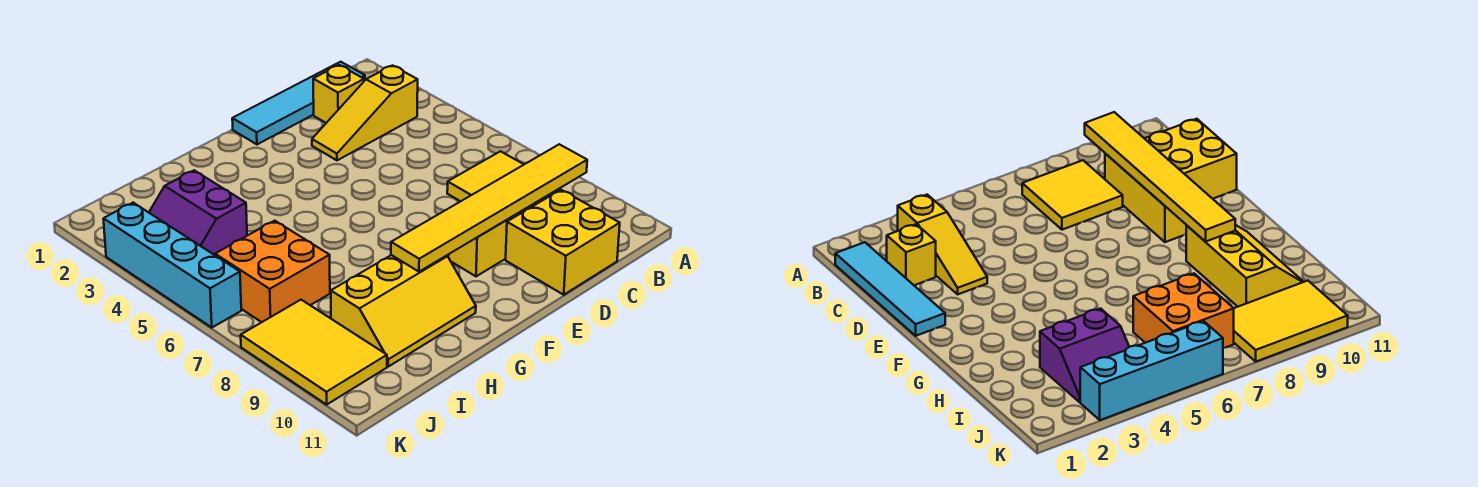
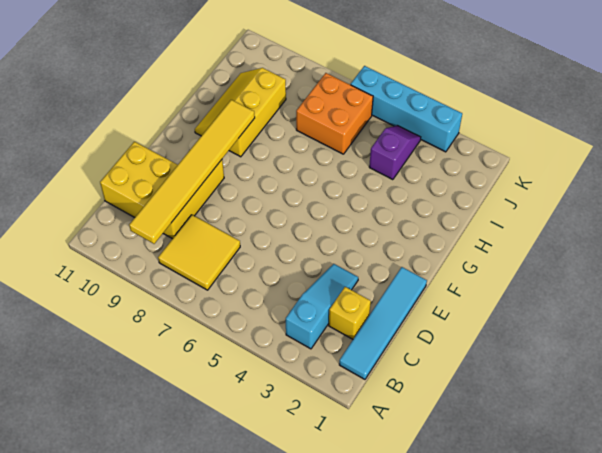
yellow slope B3:D3 level 1 top B -> cyan slope B3:D3 level 1 top B
purple slope I3:J4 level 1 top I -> purple slope I4:J4 level 1 top I
yellow tile J8:K10 level 1 -> none

